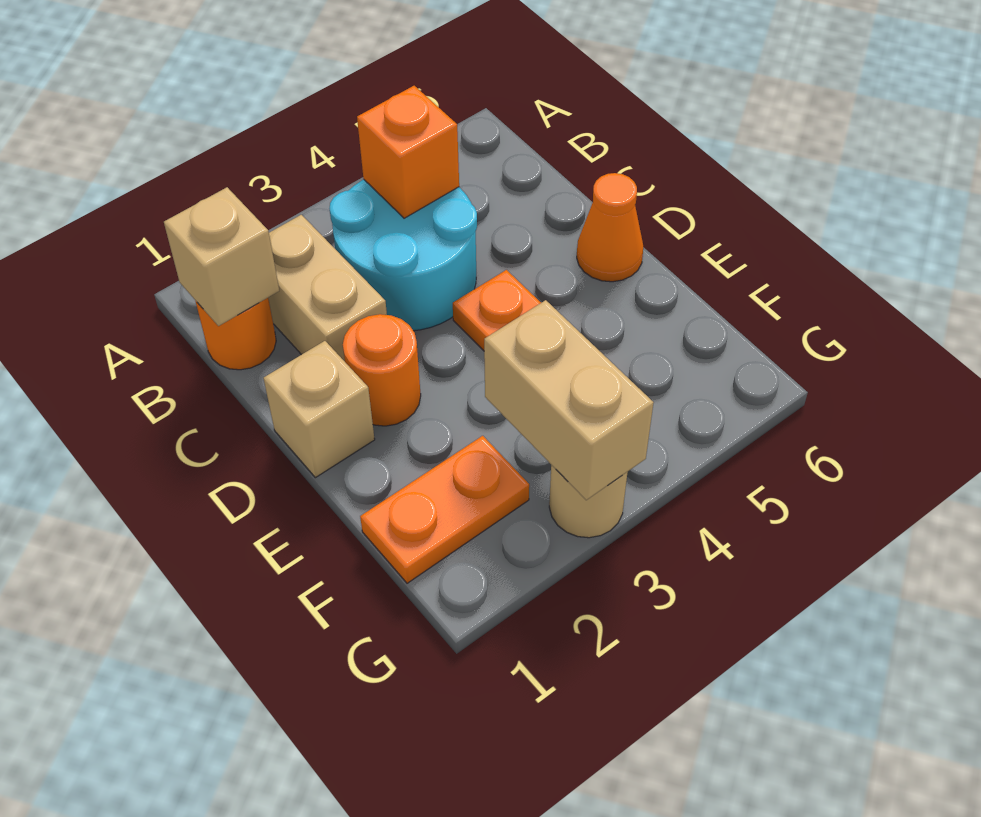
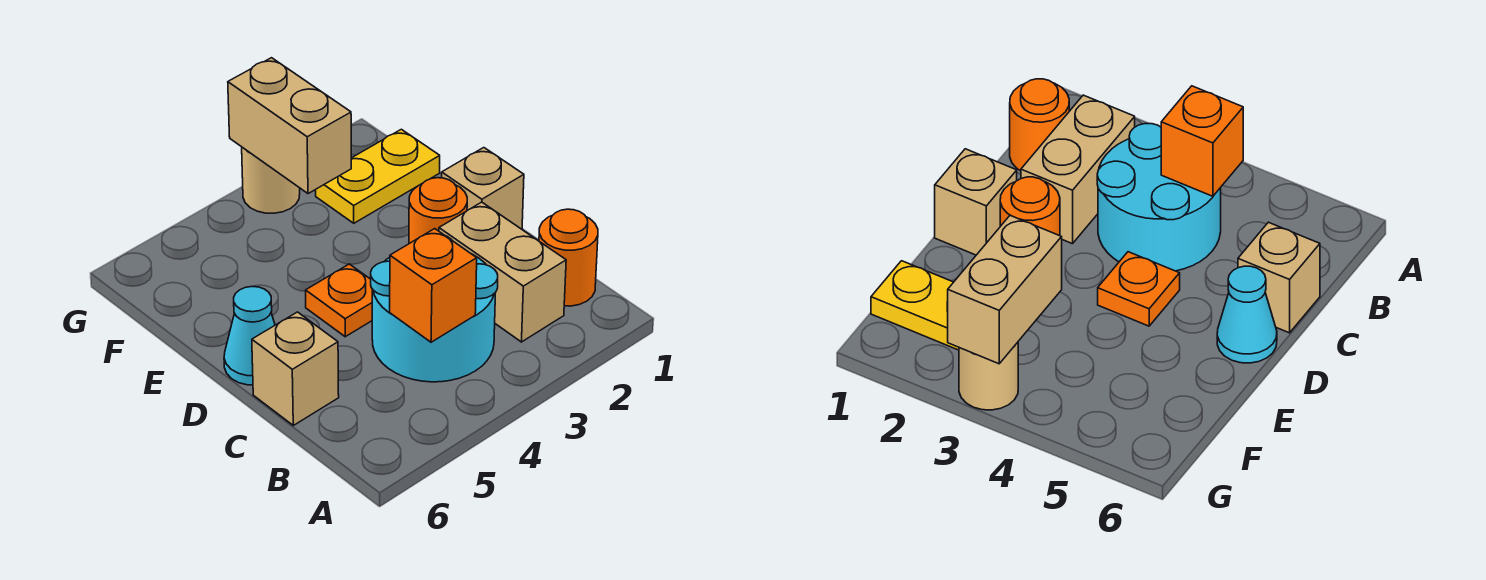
tan brick B1 level 2 -> tan brick C6 level 1
orange cone D6 level 1 -> cyan cone D6 level 1
orange plate F1:F2 level 1 -> yellow plate F1:F2 level 1

